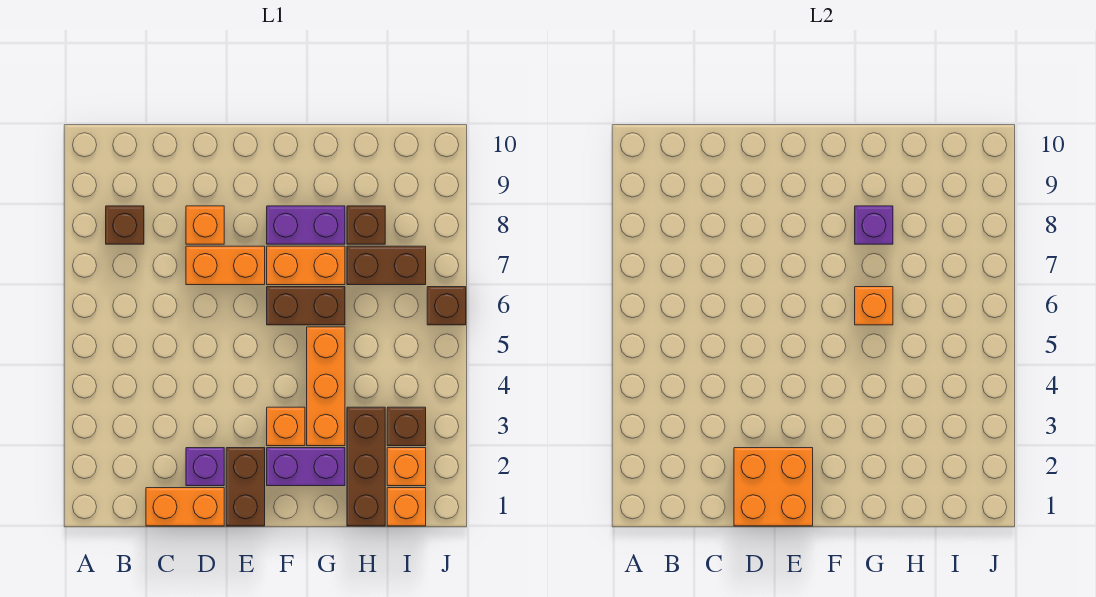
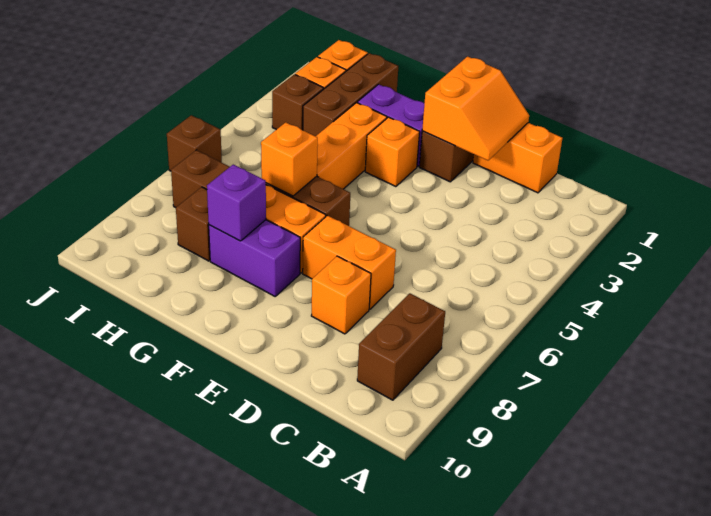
brown brick B8 level 1 -> brown brick B8:B9 level 1
orange brick D1:E2 level 2 -> orange slope D1:E2 level 2 top E
purple brick D2 level 1 -> none

